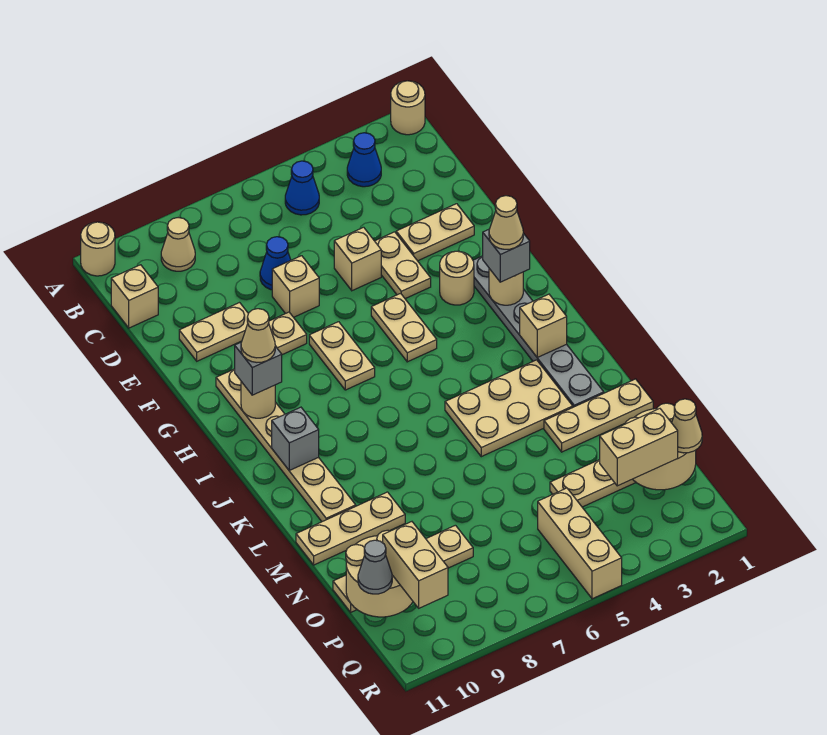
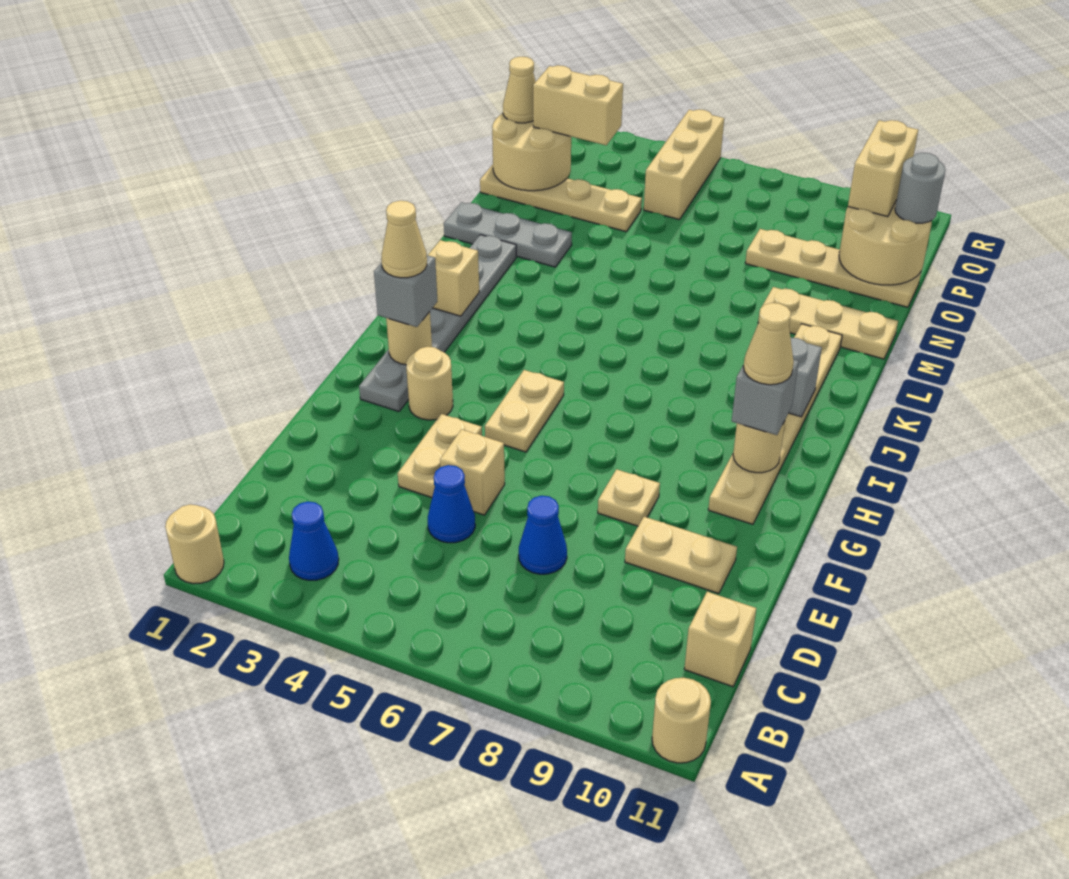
blue cone B5 level 1 -> blue cone D5 level 1
tan cone B9 level 1 -> none
tan plate E2:E3 level 1 -> none
tan brick E7 level 1 -> none
tan plate G7:H7 level 1 -> none
tan plate K3:L5 level 1 -> none
tan plate M1:M3 level 1 -> grey plate M1:M3 level 1
grey cone P11 level 3 -> grey round brick P11 level 3

